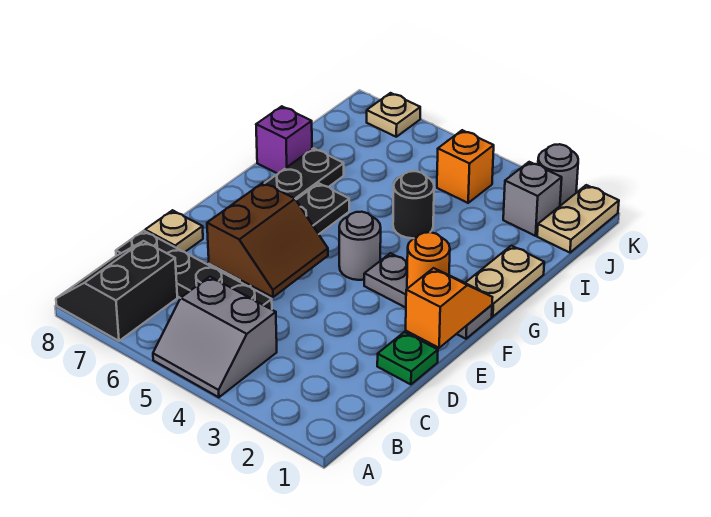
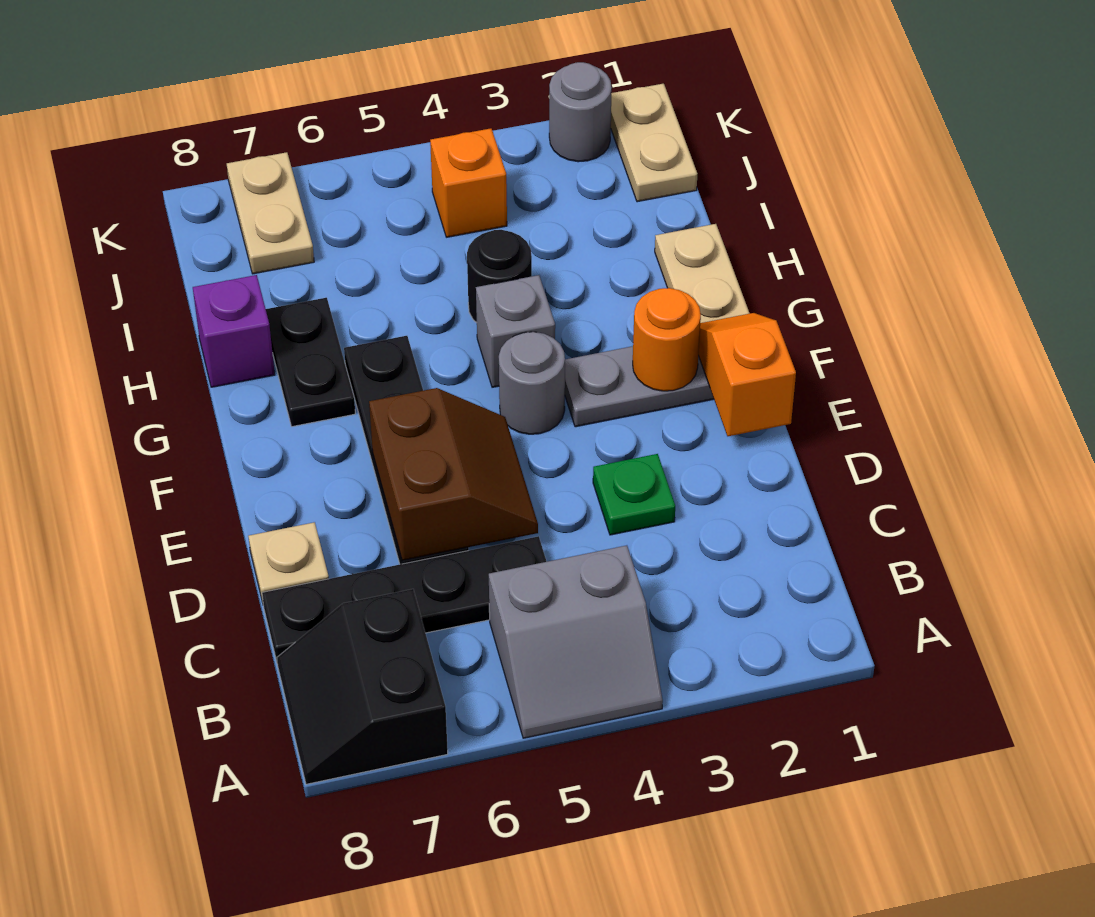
green plate D1 level 1 -> green plate D3 level 1
grey brick J2 level 1 -> grey brick G4 level 1
tan plate K7 level 1 -> tan plate J7:K7 level 1

